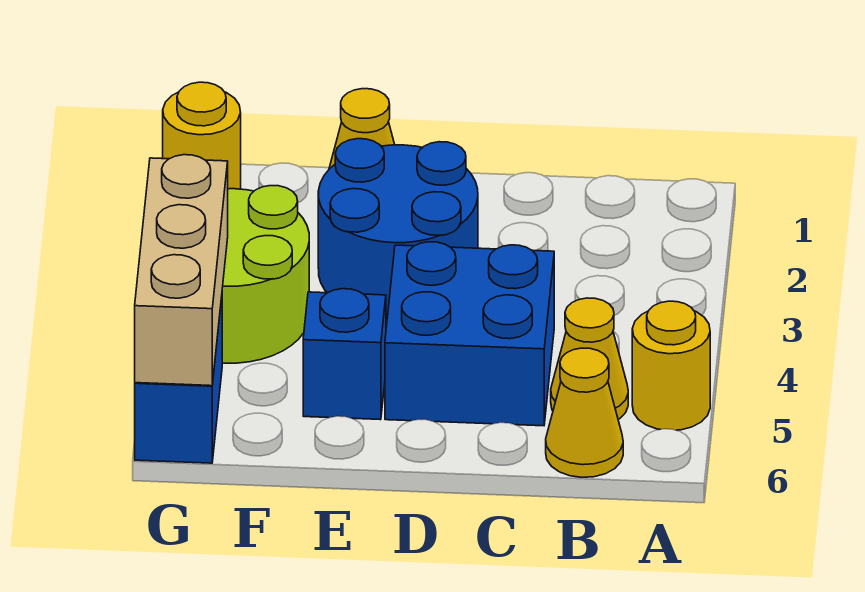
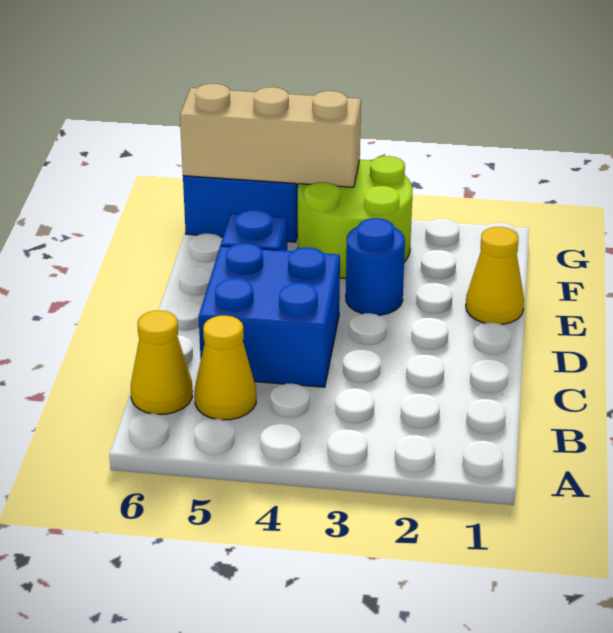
yellow round brick A5 level 1 -> none
blue round brick D2:E3 level 1 -> blue round brick E3 level 1
yellow round brick G1 level 1 -> none

